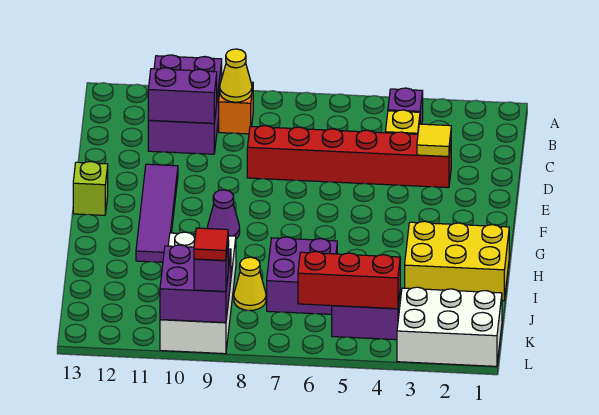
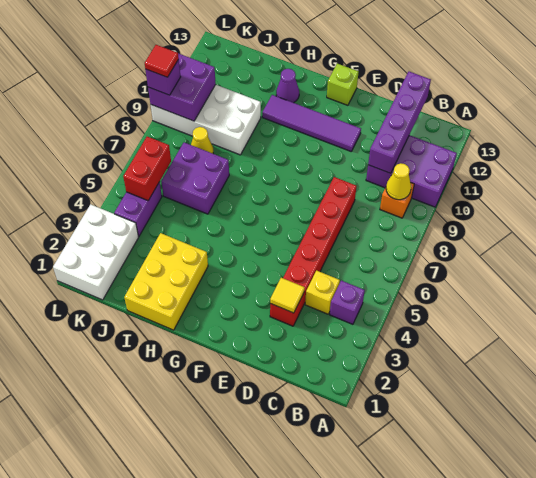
purple brick C10:C11 level 2 -> purple brick C10:C13 level 2
purple cone G9 level 1 -> purple cone H12 level 1
red brick K4:K6 level 2 -> red brick K5:K6 level 2

